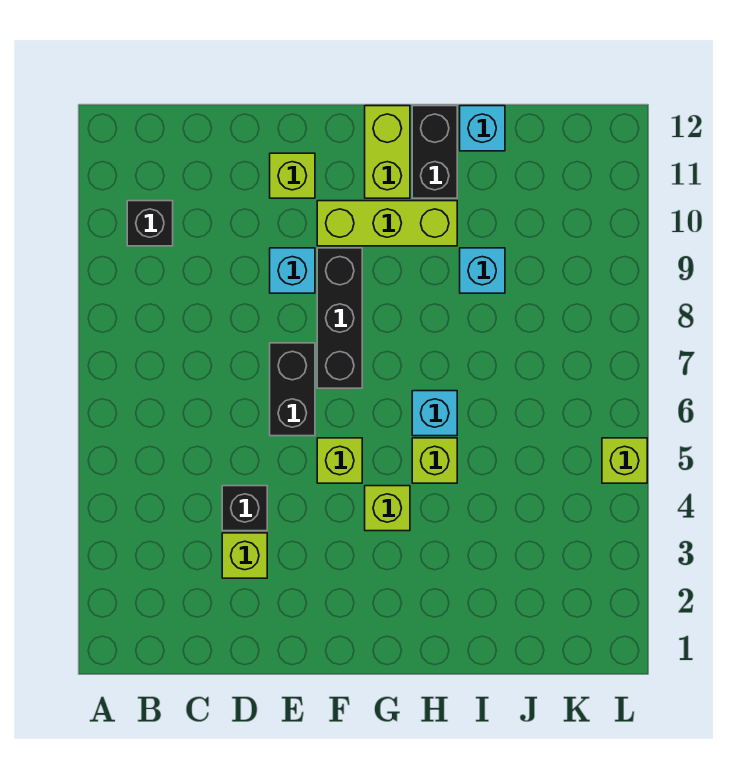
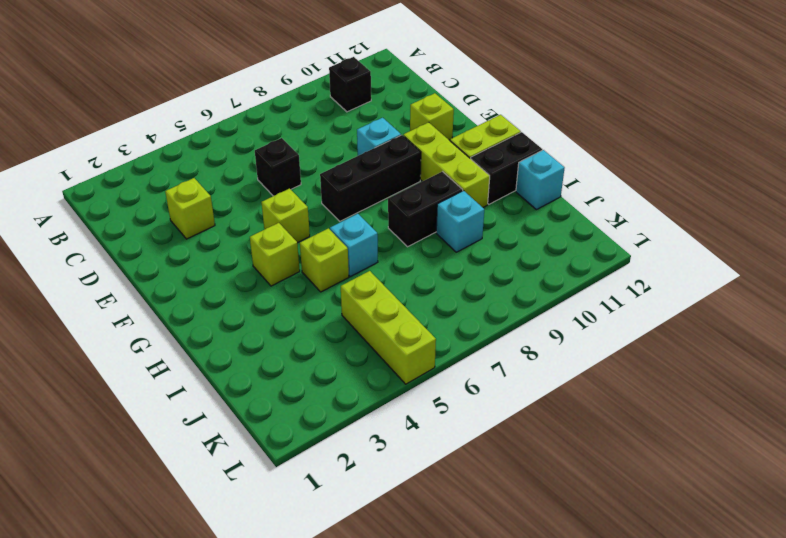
black brick D4 level 1 -> black brick D6 level 1
black brick E6:E7 level 1 -> black brick H8:H9 level 1
lime brick L5 level 1 -> lime brick J5:L5 level 1

